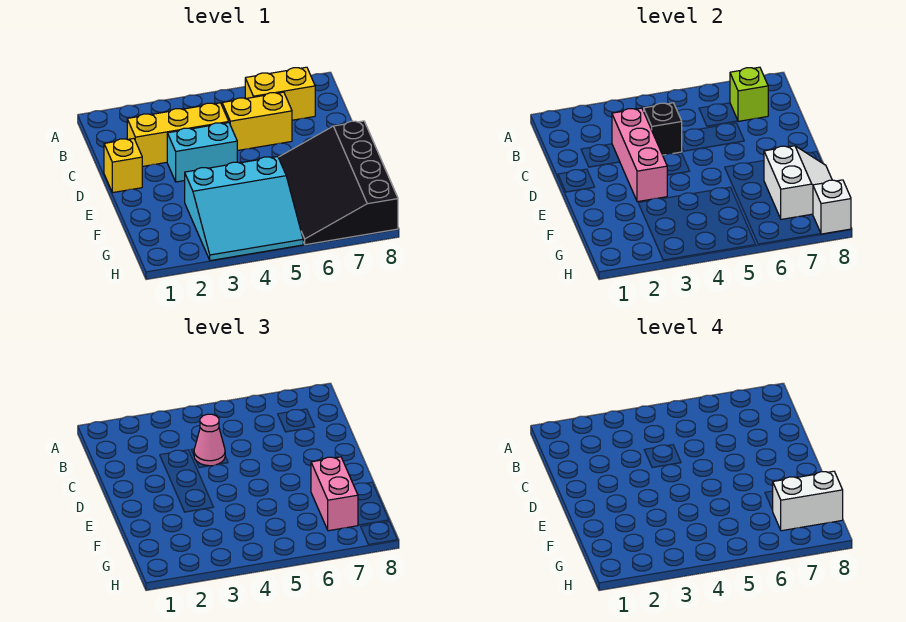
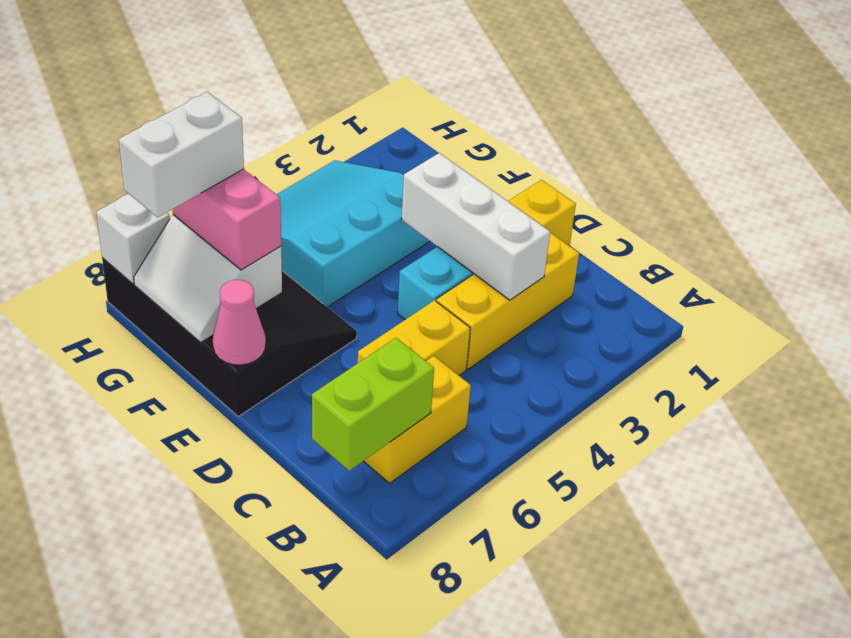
lime brick B7 level 2 -> lime brick B7:B8 level 2
pink brick C3:E3 level 2 -> white brick C3:E3 level 2
black brick C4 level 2 -> none
pink cone C4 level 3 -> pink cone E8 level 2

